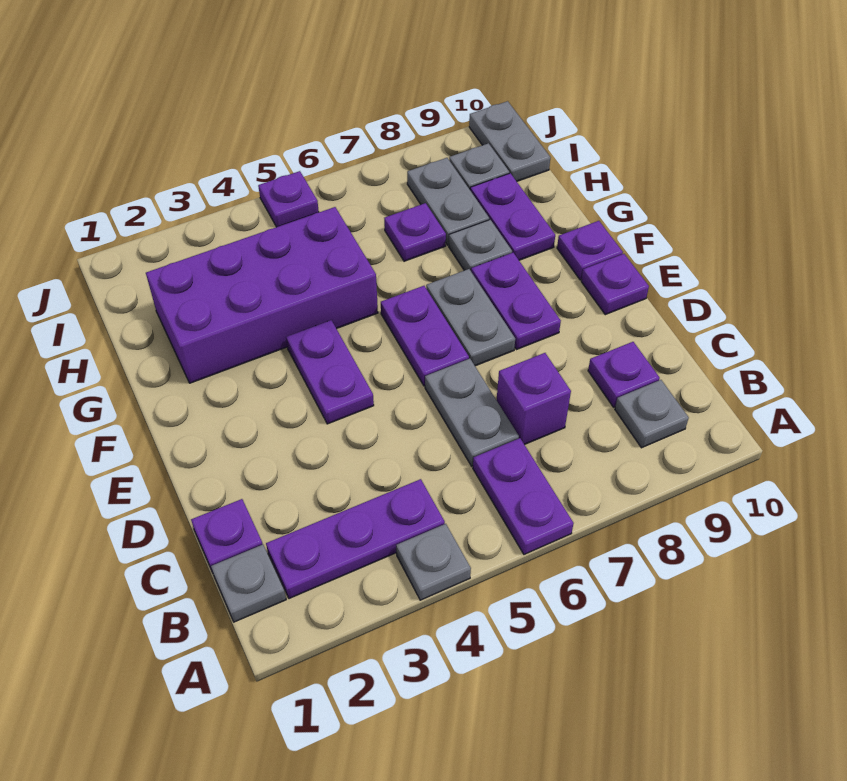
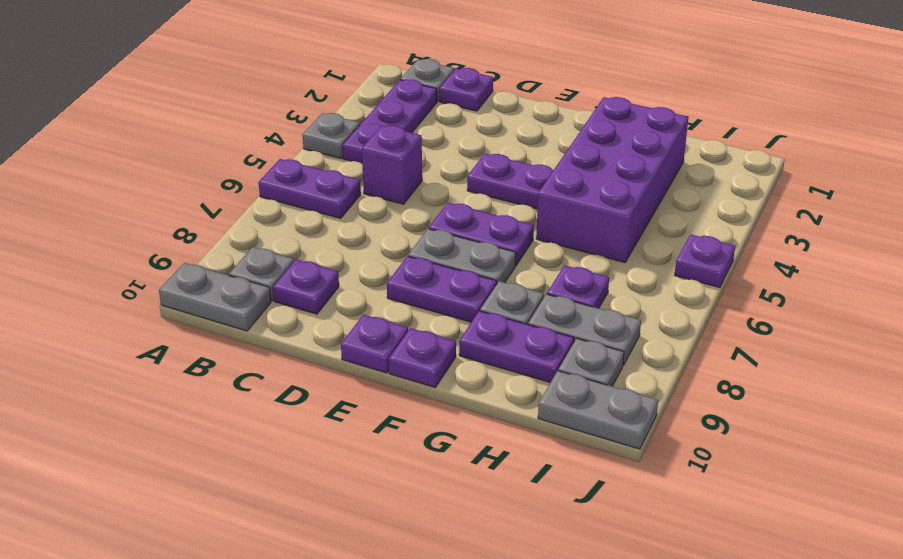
grey plate C6:D6 level 1 -> grey plate A10:B10 level 1
purple brick C7 level 1 -> purple brick C5 level 1

